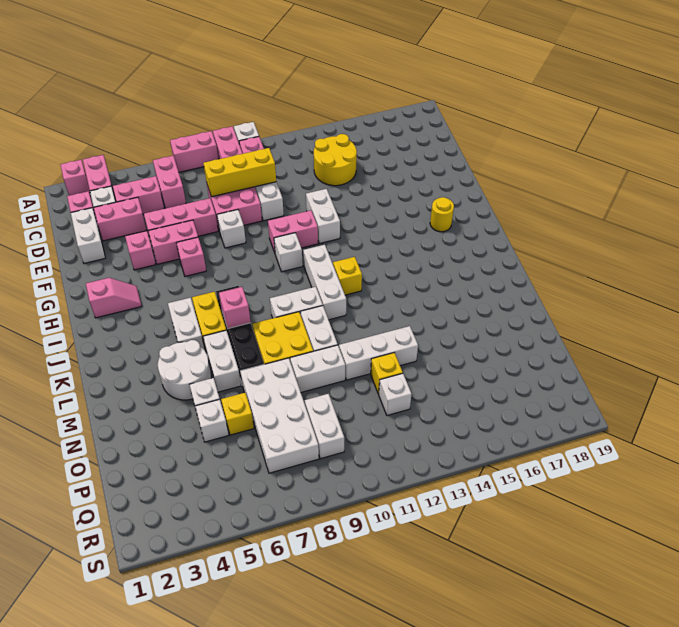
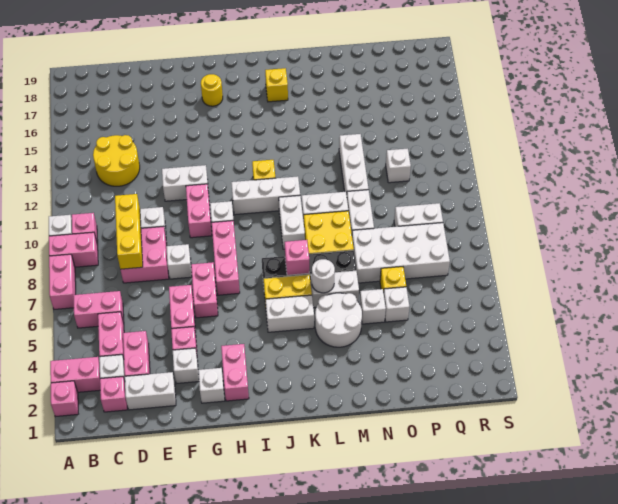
pink brick E5:E7 level 1 -> pink brick H7:H9 level 1
none -> white brick F3 level 1
none -> white brick G2 level 1
pink brick G6 level 1 -> pink brick G6:G7 level 1
pink slope H2:H3 level 1 top 2 -> pink brick H2:H3 level 1
none -> white round brick L6 level 2
yellow brick O12 level 1 -> yellow brick K17 level 1

